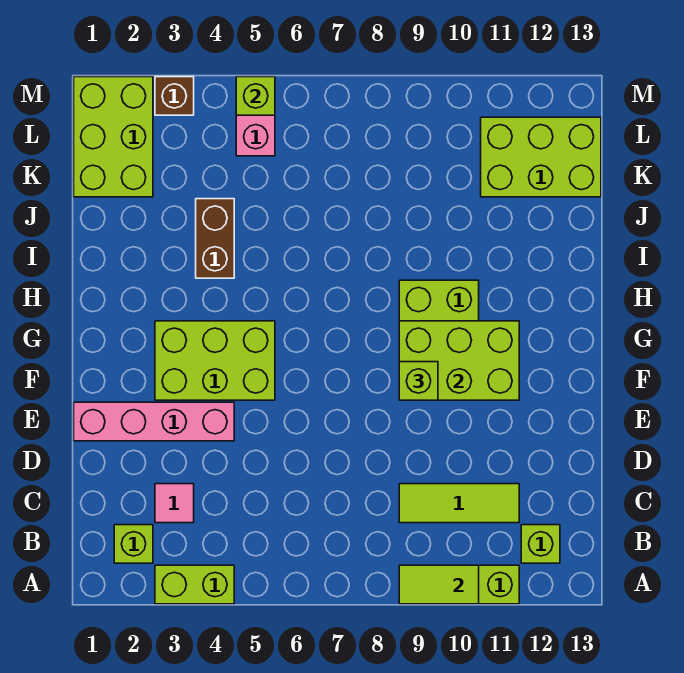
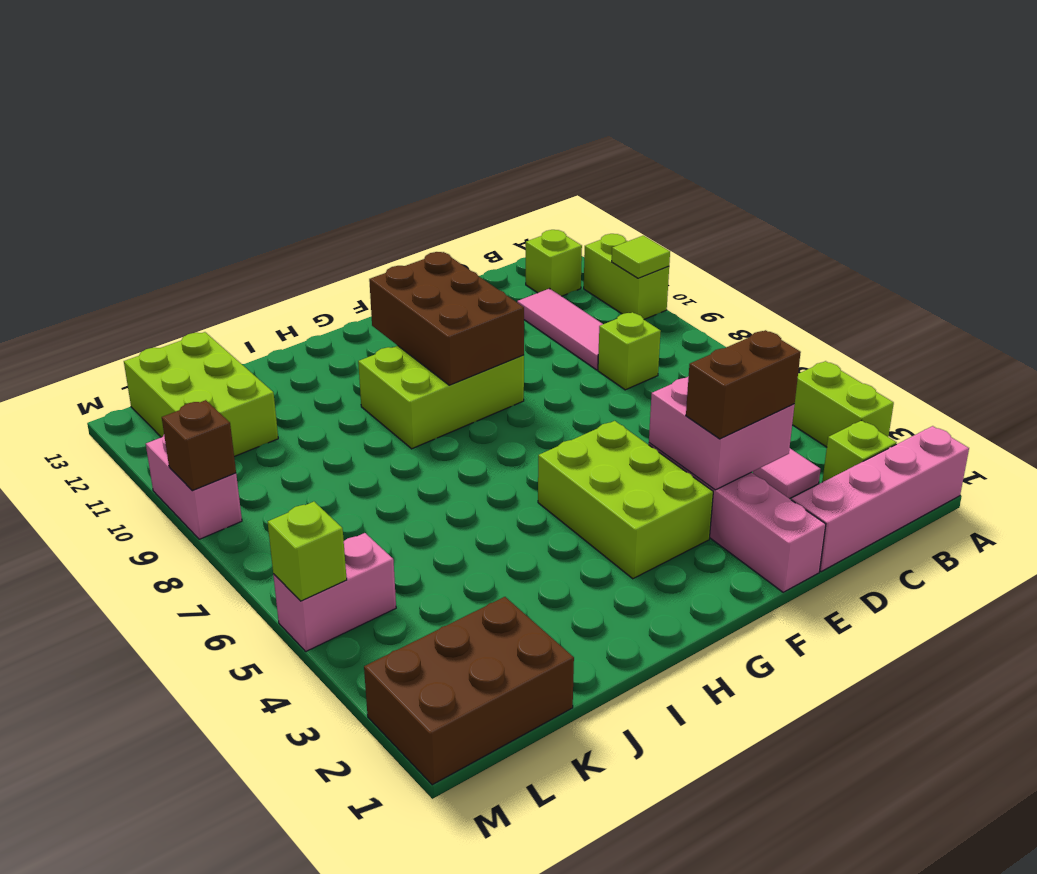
none -> pink brick A1:D1 level 1
lime tile A9:A10 level 2 -> lime tile A10 level 2
lime tile C9:C11 level 1 -> pink tile C9:C11 level 1
none -> pink brick D3:E4 level 2
lime brick F9:G11 level 2 -> brown brick F9:G11 level 2
lime brick F9 level 3 -> lime brick C8 level 1
brown brick I4:J4 level 1 -> brown brick D3:E3 level 3
lime brick K1:M2 level 1 -> brown brick K1:M2 level 1
brown brick M3 level 1 -> brown brick M9 level 2
none -> pink brick M9:M10 level 1

